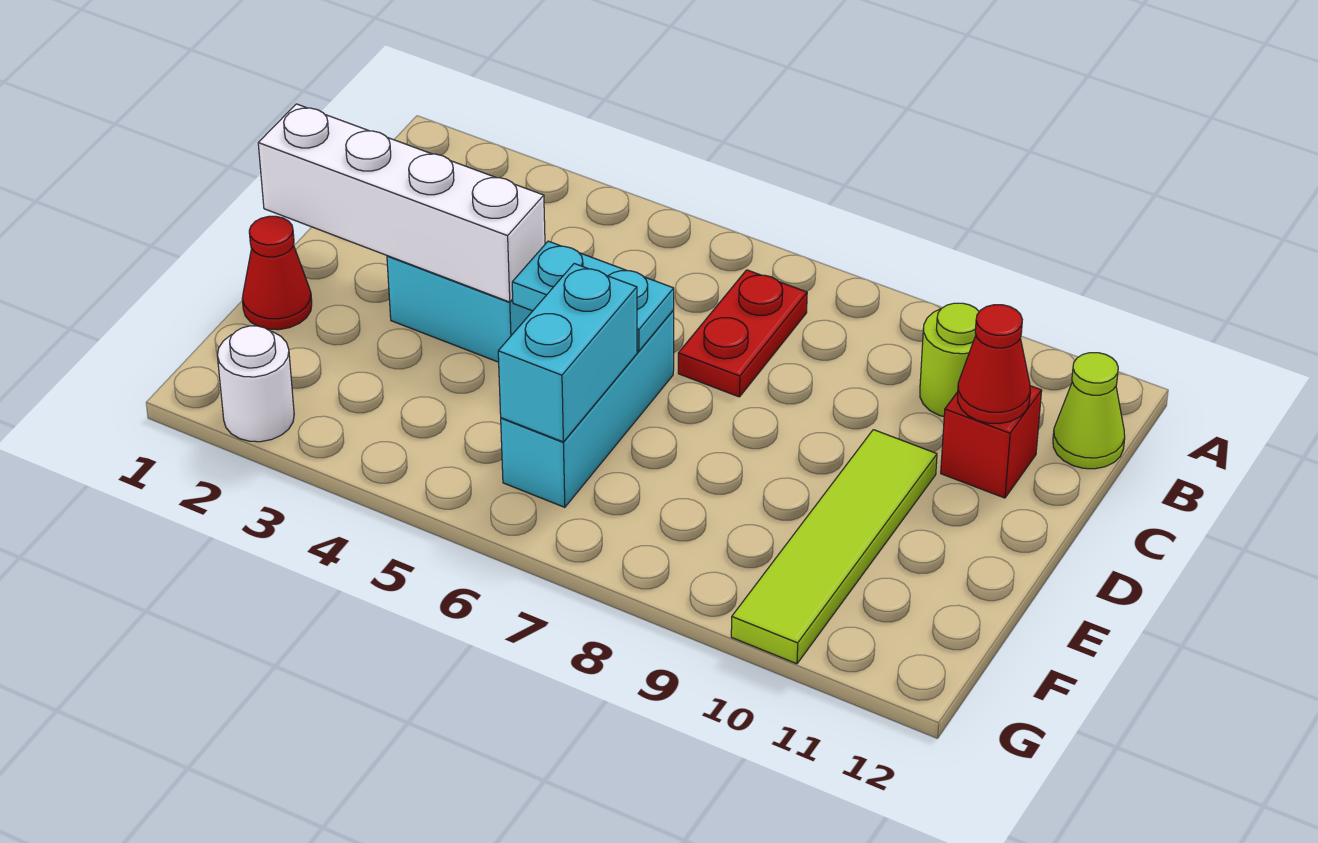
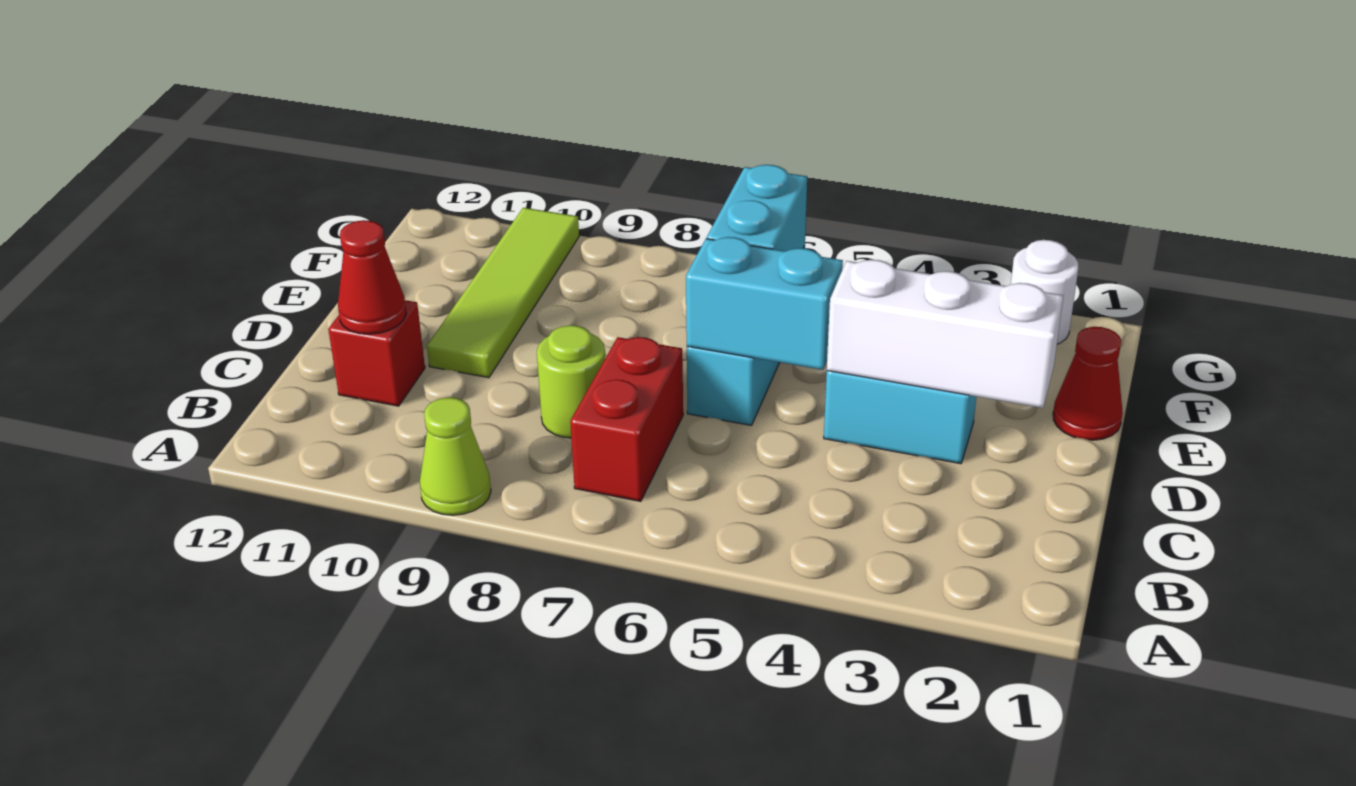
red plate B7:C7 level 1 -> red brick B7:C7 level 1
lime round brick B10 level 1 -> lime round brick C8 level 1
lime cone B12 level 1 -> lime cone A9 level 1
white brick D1:D4 level 2 -> white brick D2:D4 level 2
cyan plate D5:D6 level 2 -> cyan brick D5:D6 level 2

